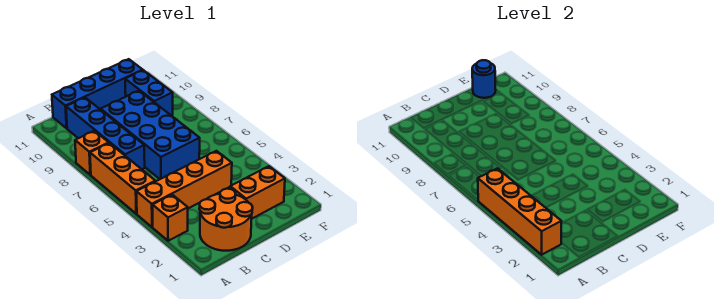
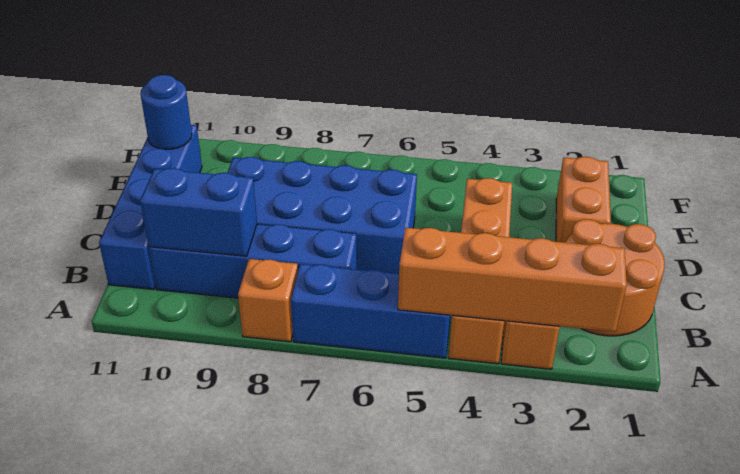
orange brick A5:A7 level 1 -> blue brick A5:A7 level 1
blue brick E9:E10 level 1 -> blue brick B9:B10 level 2

